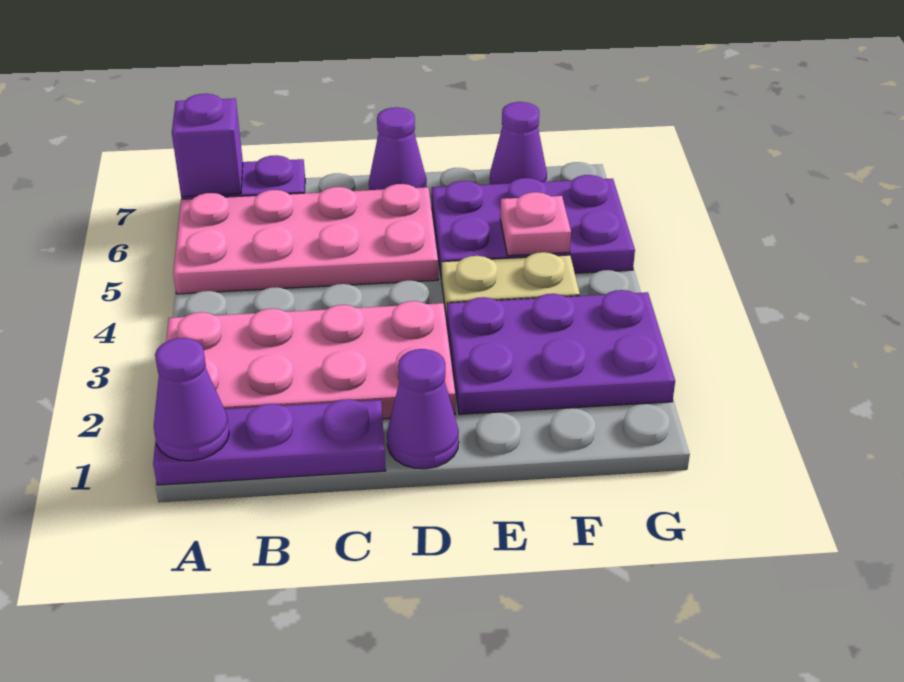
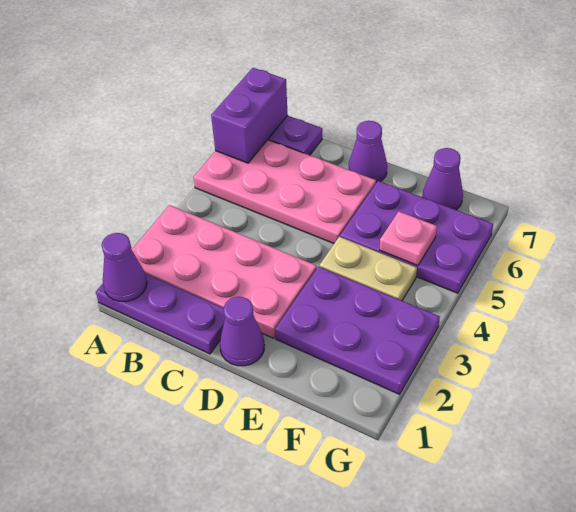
purple brick A7 level 2 -> purple brick A6:A7 level 2

